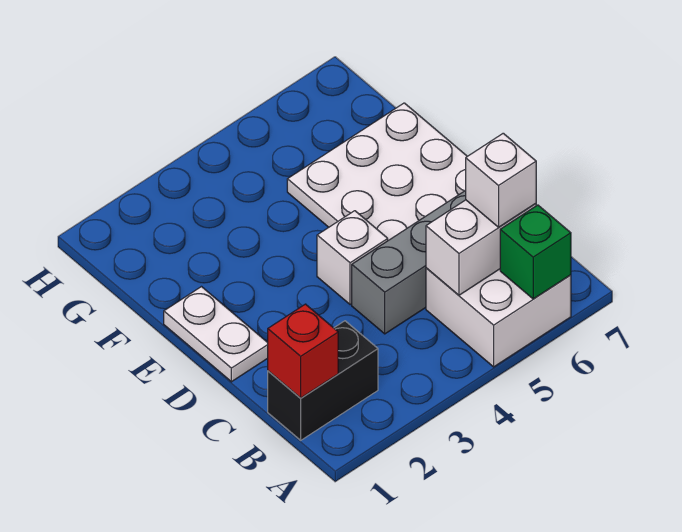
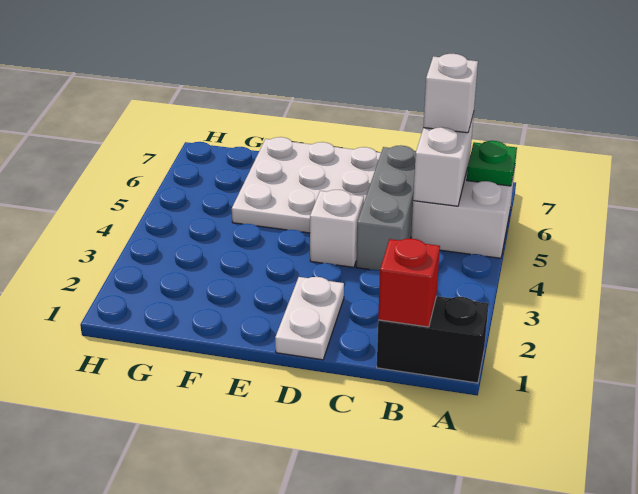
green brick A6 level 2 -> green plate A6 level 2
black brick B1:B2 level 1 -> black brick A1:B1 level 1
white plate D1:E1 level 1 -> white plate D1:D2 level 1

